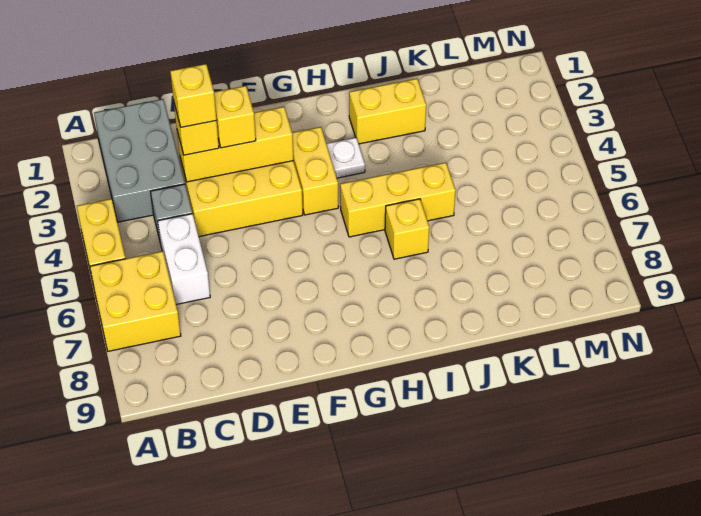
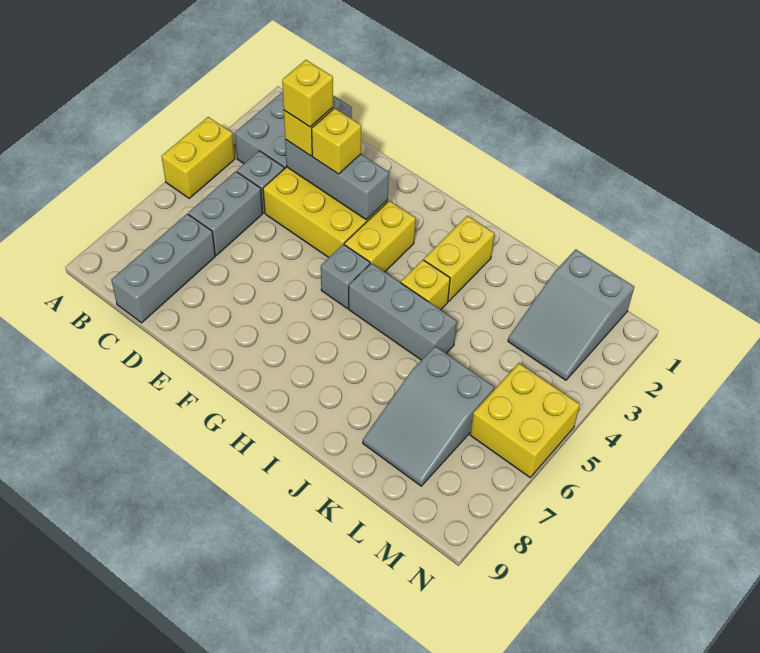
yellow brick A6:B7 level 1 -> yellow brick M5:N6 level 1
white brick C5:C6 level 1 -> grey brick C5:C6 level 1
none -> grey brick C7:C9 level 1
yellow brick D3:F3 level 2 -> grey brick D3:F3 level 2
none -> grey brick G5 level 1
white plate H3 level 1 -> none
yellow brick H5:J5 level 1 -> grey brick H5:J5 level 1
yellow brick I2:J2 level 1 -> yellow brick I2:I3 level 1
yellow brick I6 level 1 -> yellow brick I4 level 1
none -> grey slope K6:L8 level 1 top 6
none -> grey slope L1:M3 level 1 top 1

